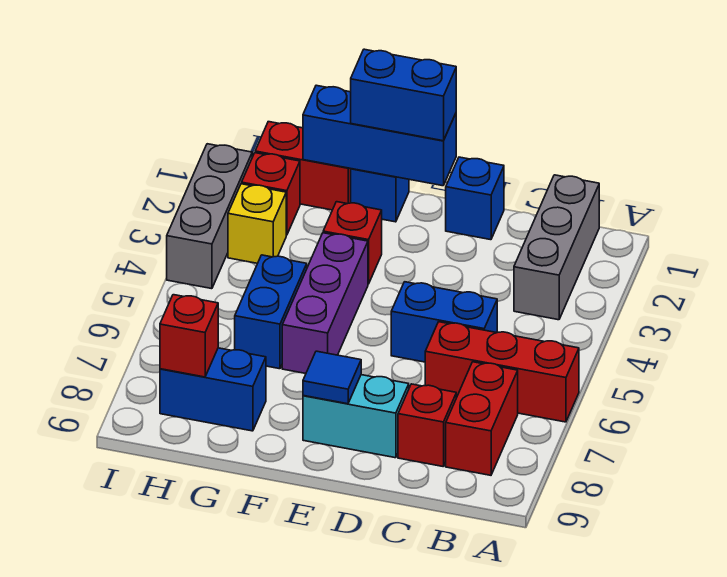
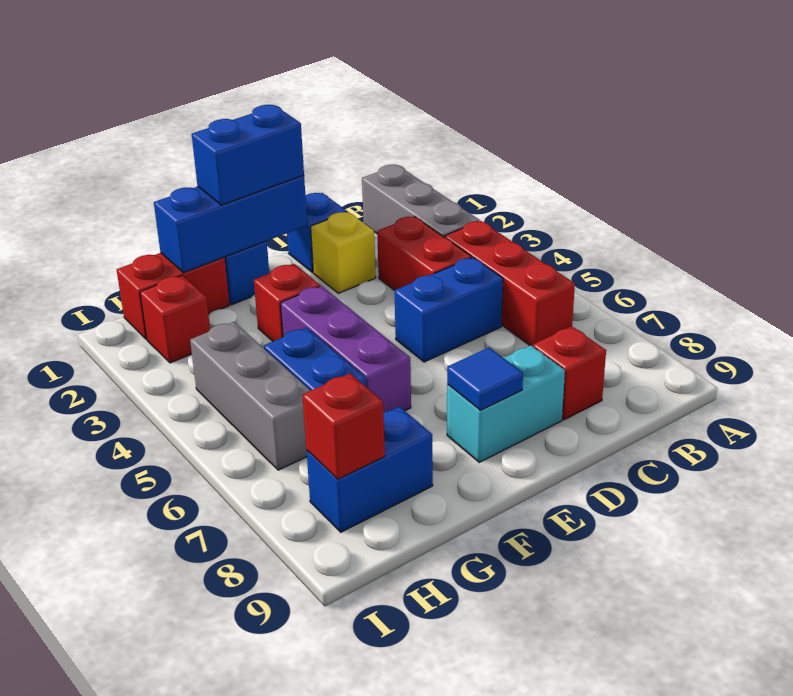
red brick A6:C6 level 1 -> red brick B4:B6 level 1
red brick B7:B8 level 1 -> red brick C3:C4 level 1
yellow brick H3 level 1 -> yellow brick D2 level 1
grey brick I2:I4 level 1 -> grey brick H4:H6 level 1

